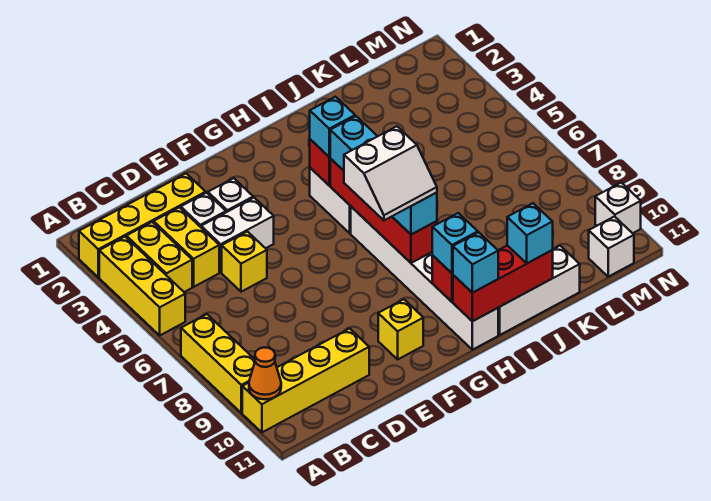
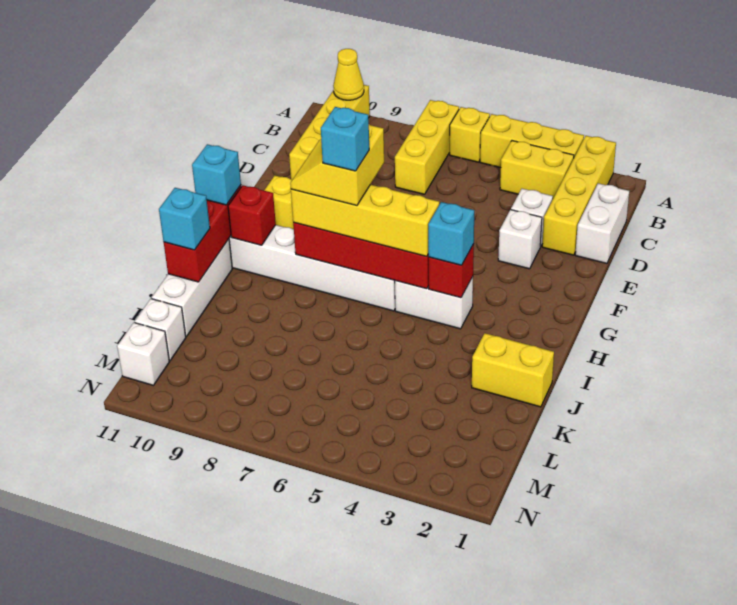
yellow brick A7:A9 level 1 -> yellow brick A7:C7 level 1
orange cone A10 level 2 -> yellow cone A10 level 2
yellow brick C3:C4 level 1 -> yellow brick J1:J2 level 1
white brick D4:E4 level 1 -> white brick C1:D1 level 1
yellow brick D5 level 1 -> yellow brick A6 level 1
white slope G7:H8 level 4 top 7 -> yellow slope G7:H8 level 4 top 7
cyan brick H5:H8 level 3 -> yellow brick H5:H8 level 3
cyan brick H10 level 3 -> cyan brick H7 level 5
white brick N10 level 1 -> white brick L11 level 1

